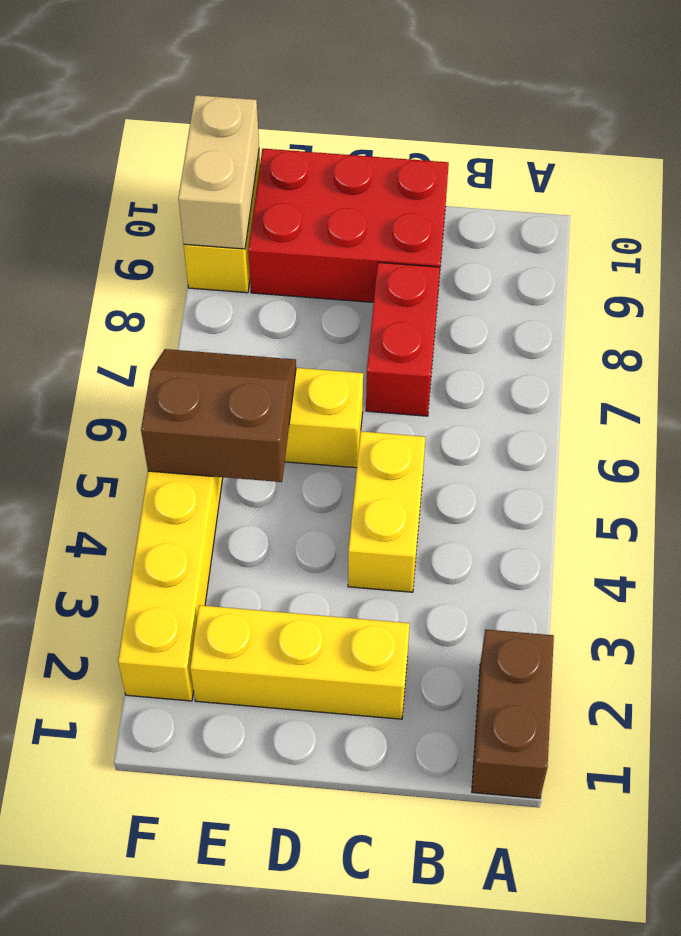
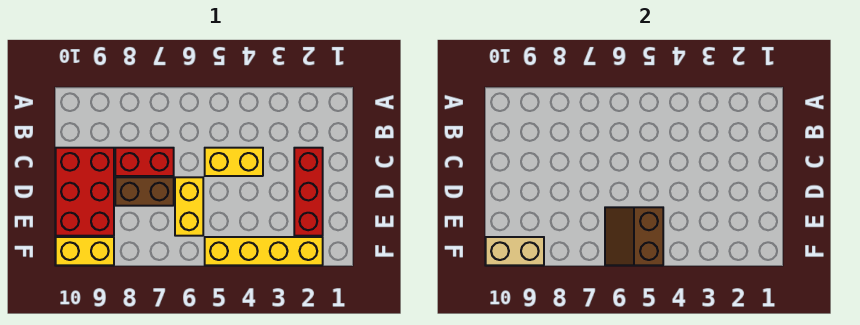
brown brick A1:A2 level 1 -> brown brick D7:D8 level 1
yellow brick C2:E2 level 1 -> red brick C2:E2 level 1

